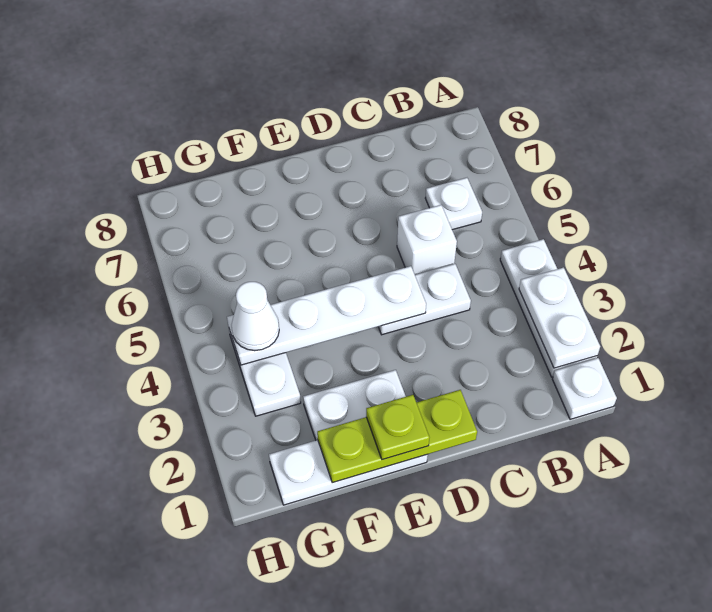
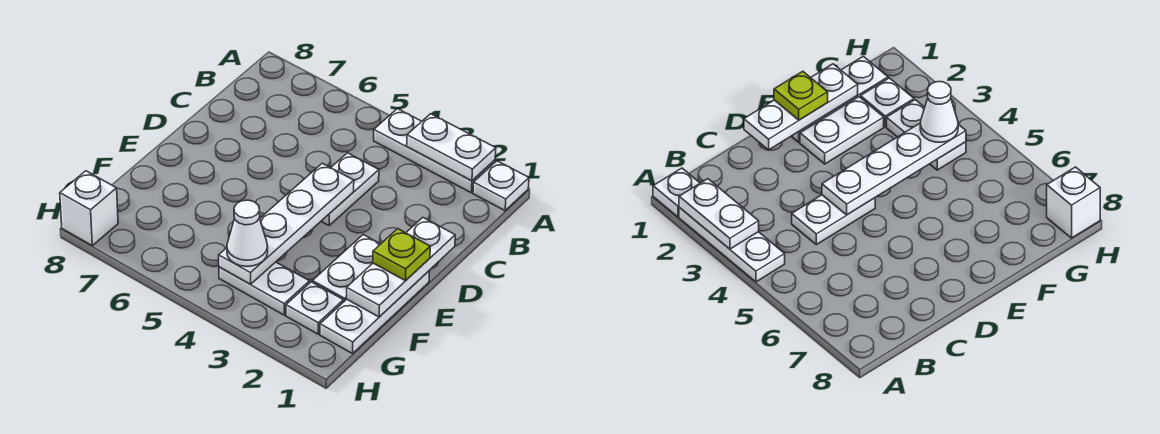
white plate B6 level 1 -> white plate G2 level 1
white brick C5 level 1 -> white brick H8 level 1
lime plate D1:F1 level 2 -> white plate D1:F1 level 2

